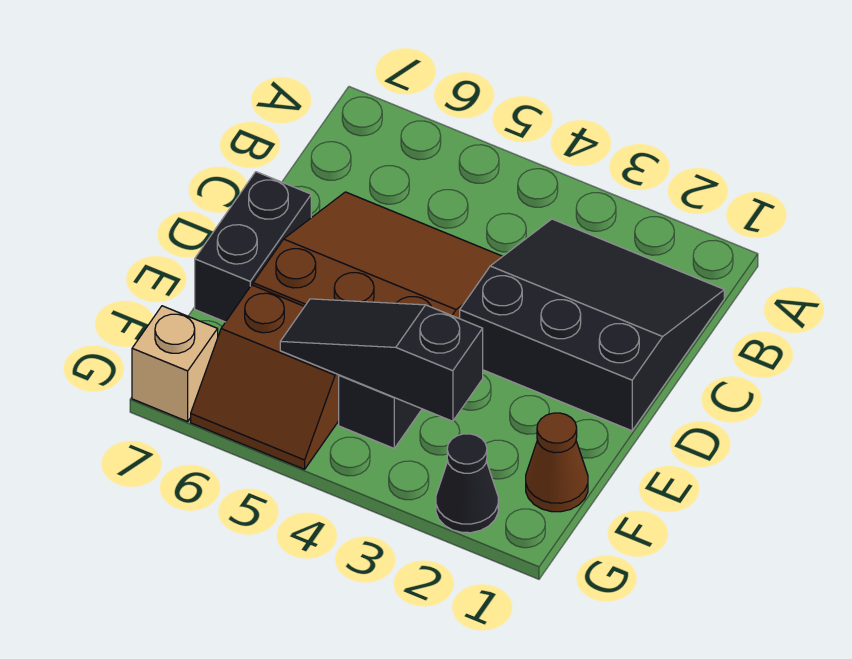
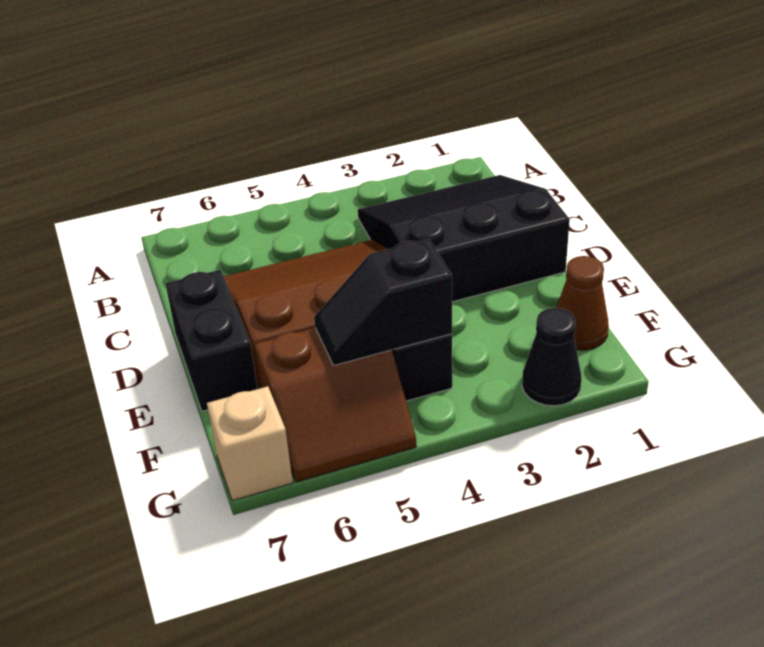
black slope F3:F5 level 2 top 3 -> black slope F4:F5 level 2 top 4

